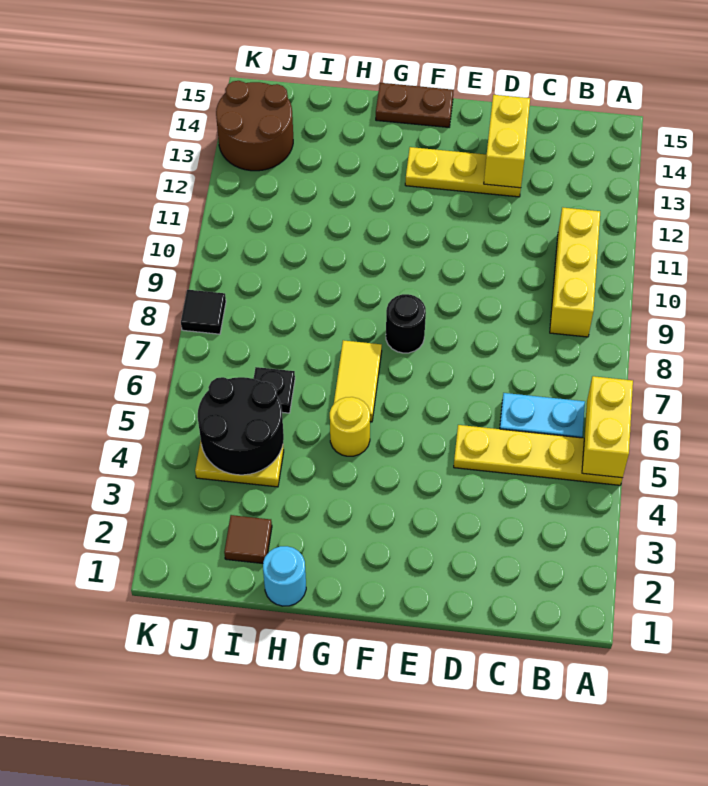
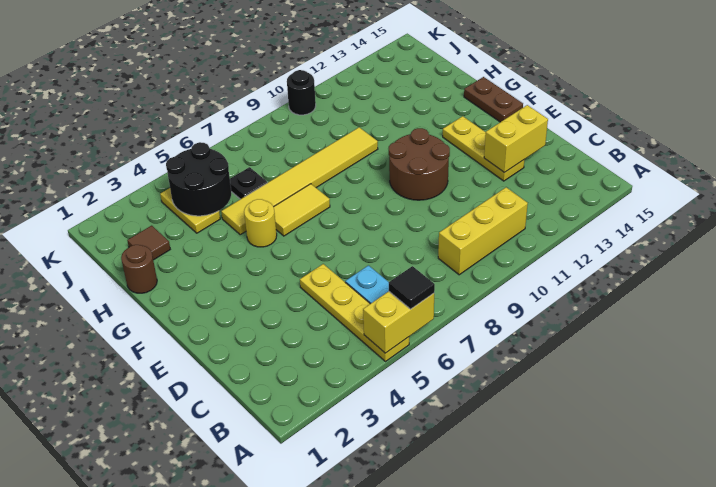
black round brick F8 level 1 -> black round brick K10 level 1
cyan round brick H1 level 1 -> brown round brick H1 level 1
none -> yellow tile H5:H10 level 1
brown round brick J13:K14 level 1 -> brown round brick E10:F11 level 1
black tile K8 level 1 -> black tile A6 level 3

